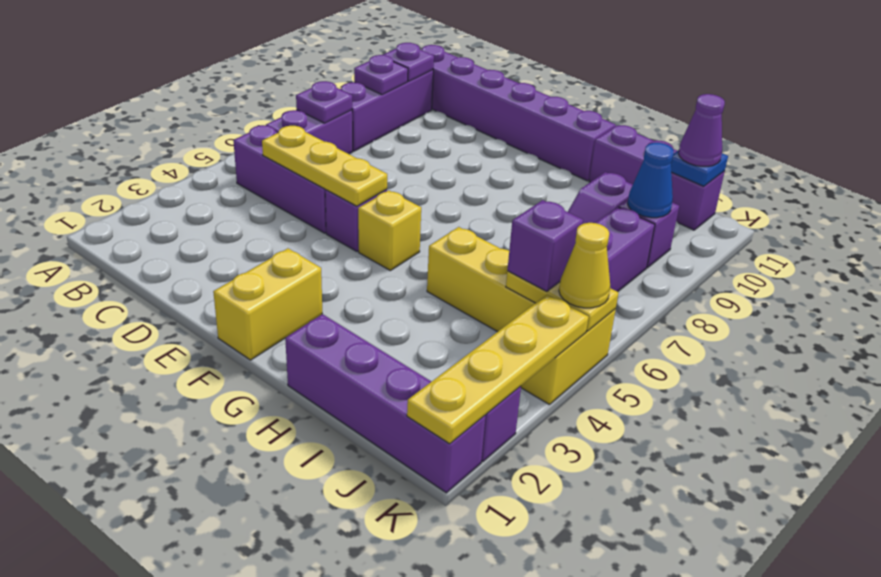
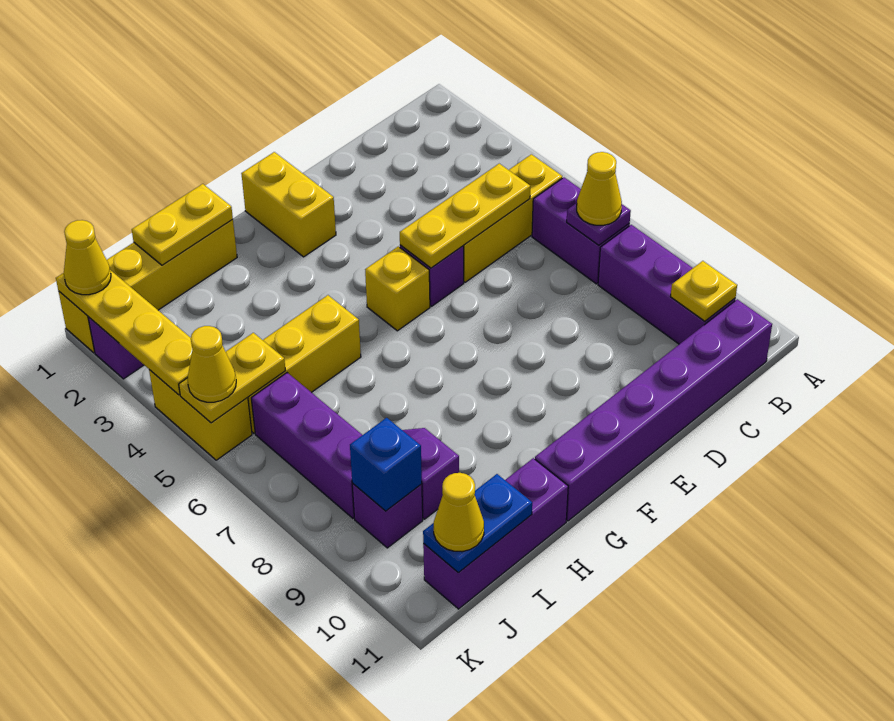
purple brick B5:D5 level 1 -> yellow brick B5:D5 level 1
none -> yellow cone B7 level 3
purple plate B9 level 2 -> none
purple plate B10 level 2 -> yellow plate B10 level 2
purple brick H1:K1 level 1 -> yellow brick H1:K1 level 1
none -> yellow plate H1:I1 level 2
purple brick J5 level 3 -> none
blue cone J9 level 2 -> blue brick J9 level 2
blue plate J11 level 2 -> blue plate I11:J11 level 2
purple cone J11 level 3 -> yellow cone J11 level 3
none -> yellow cone K1 level 3

